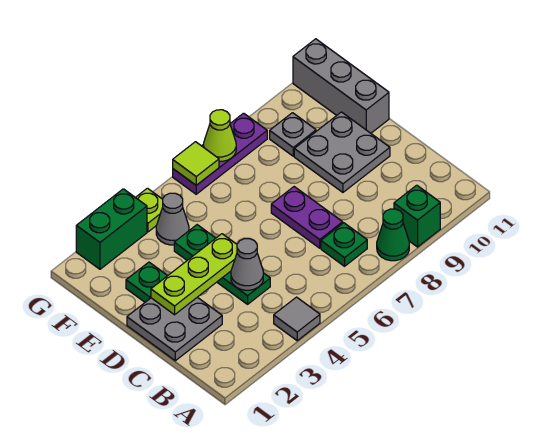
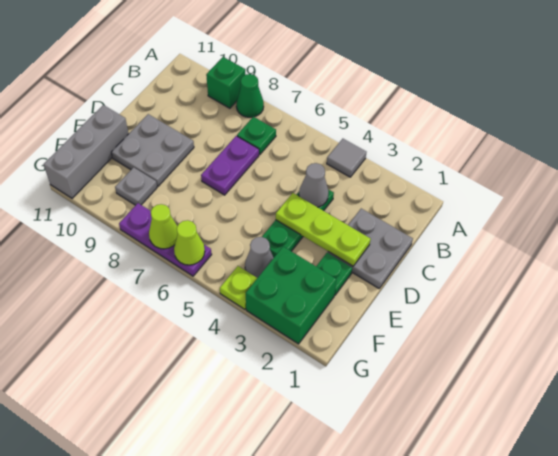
green brick G2:G3 level 1 -> green brick F2:G3 level 1
lime tile G6 level 2 -> lime cone G6 level 2

